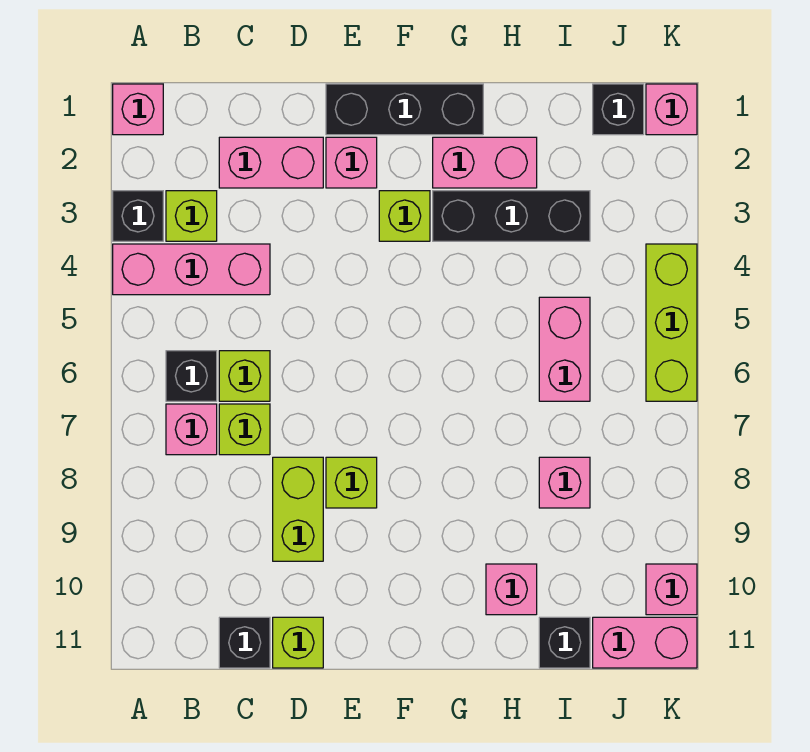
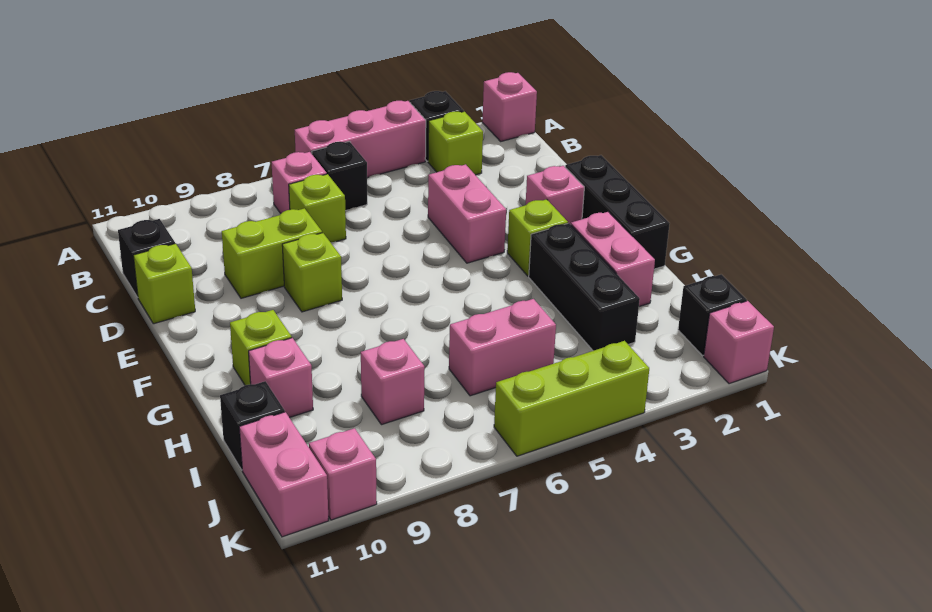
pink brick A4:C4 level 1 -> pink brick A4:A6 level 1
pink brick C2:D2 level 1 -> pink brick D4:E4 level 1
lime brick C6 level 1 -> lime brick G10 level 1

